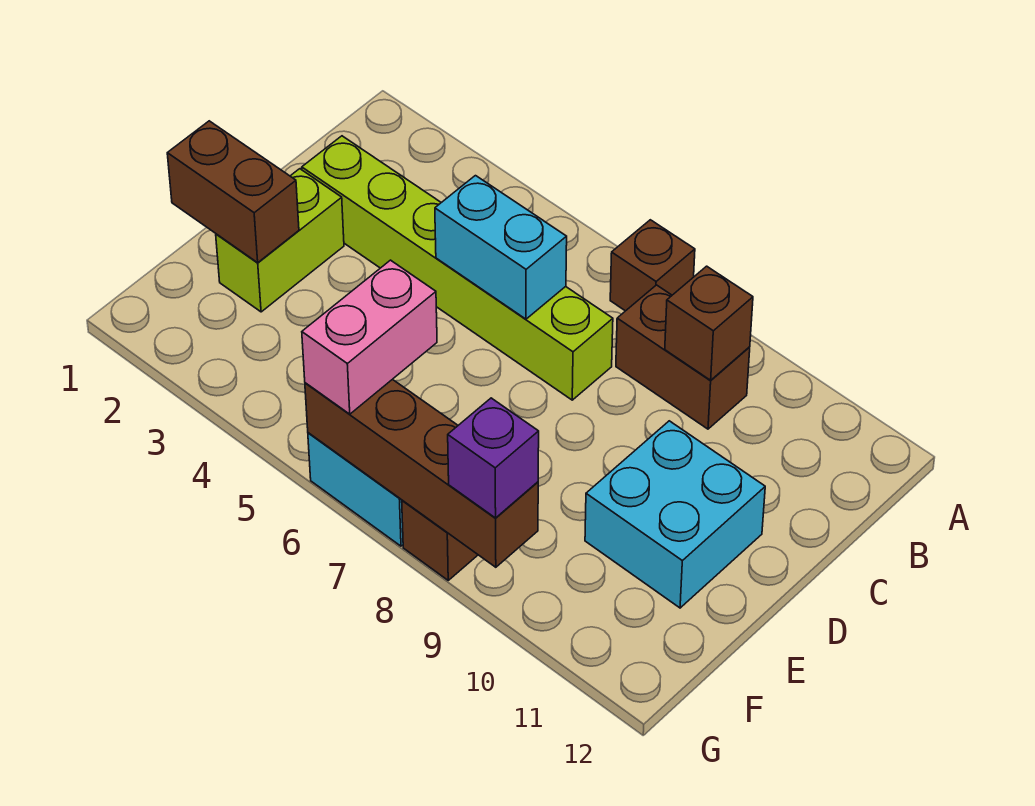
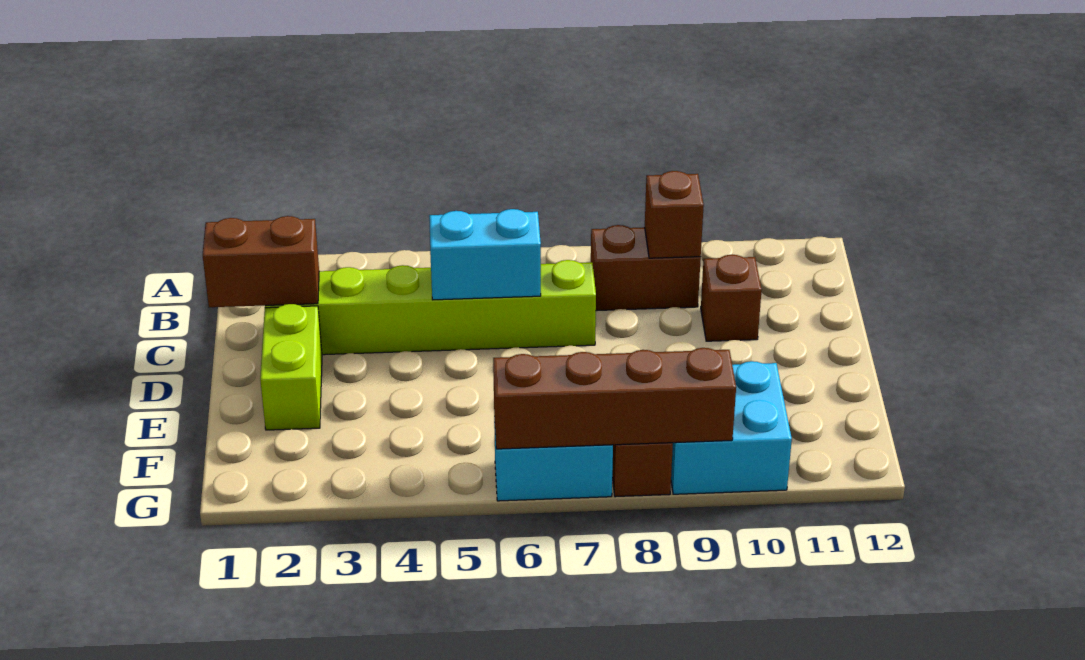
brown brick A7 level 1 -> brown brick C10 level 1
cyan brick D10:E11 level 1 -> cyan brick F9:G10 level 1
brown brick E1:E2 level 2 -> brown brick C1:C2 level 2
pink brick F6:G6 level 3 -> none
purple brick G9 level 3 -> none

